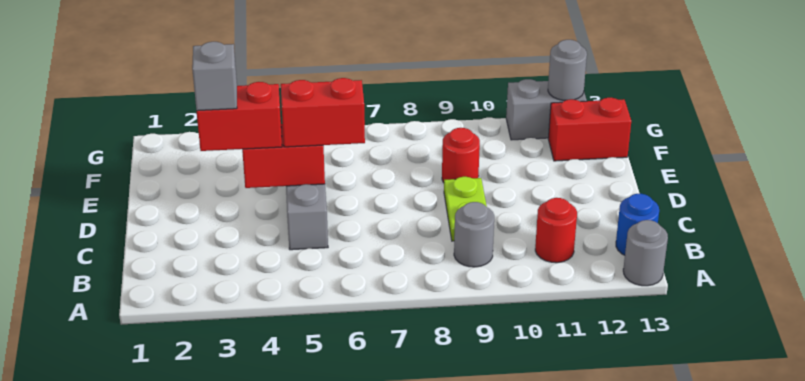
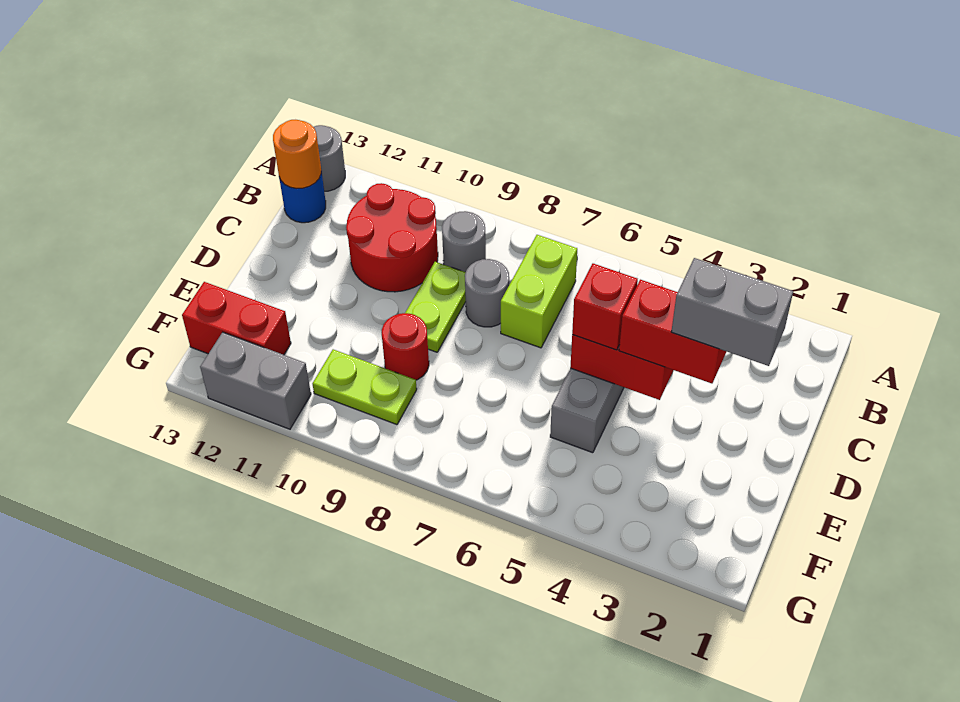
none -> lime brick B7:C7 level 1
red round brick B11 level 1 -> red round brick B10:C11 level 1
none -> orange round brick B13 level 2
grey brick D3 level 4 -> grey brick D2:D3 level 4
red brick D5:D6 level 3 -> red brick D5 level 3
none -> lime plate F9:F10 level 1
grey round brick G12 level 2 -> grey round brick C8 level 1

